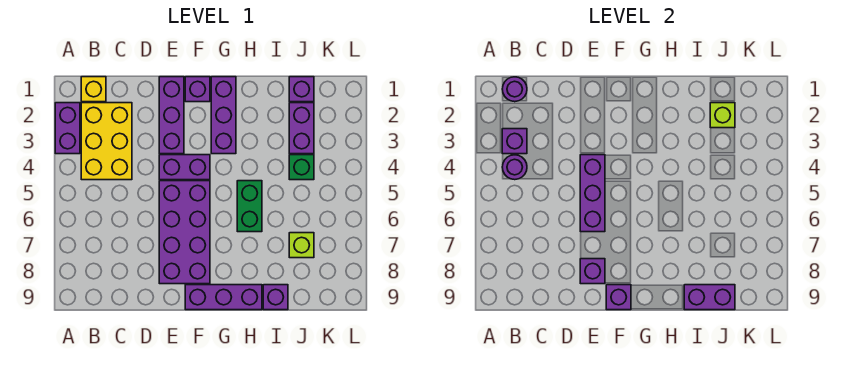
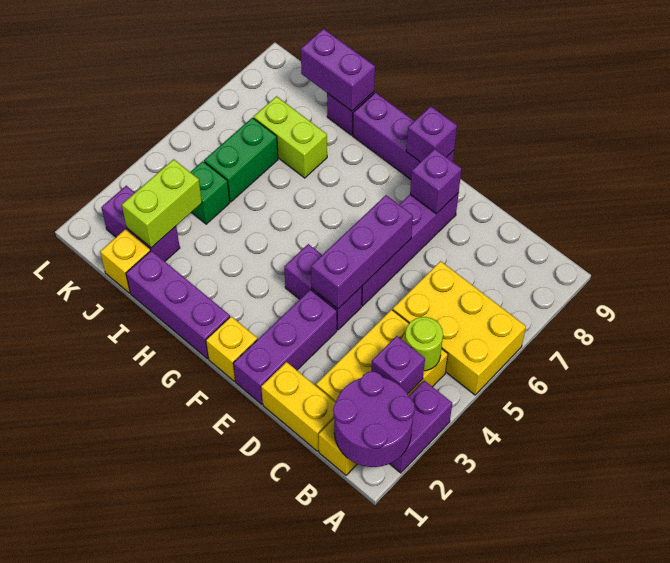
none -> yellow brick A5:C6 level 1
purple round brick B1 level 2 -> purple round brick A1:B2 level 2
purple round brick B4 level 2 -> lime round brick B4 level 2
none -> yellow brick C1:D1 level 1
purple brick E5:F8 level 1 -> purple brick E5:E8 level 1
purple brick F1 level 1 -> yellow brick F1 level 1
purple brick G1:G3 level 1 -> purple brick G1:I1 level 1
green brick H5:H6 level 1 -> green brick J5:J6 level 1
purple brick J1 level 1 -> yellow brick J1 level 1
purple brick J2:J3 level 1 -> purple brick J2:K2 level 1
lime brick J2 level 2 -> lime brick J2:J3 level 2
lime brick J7 level 1 -> lime brick I7:J7 level 1

